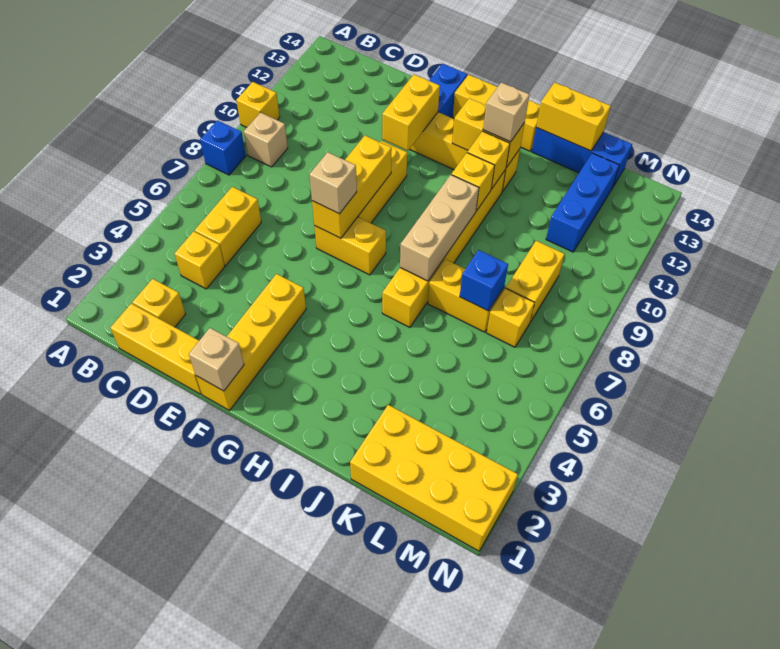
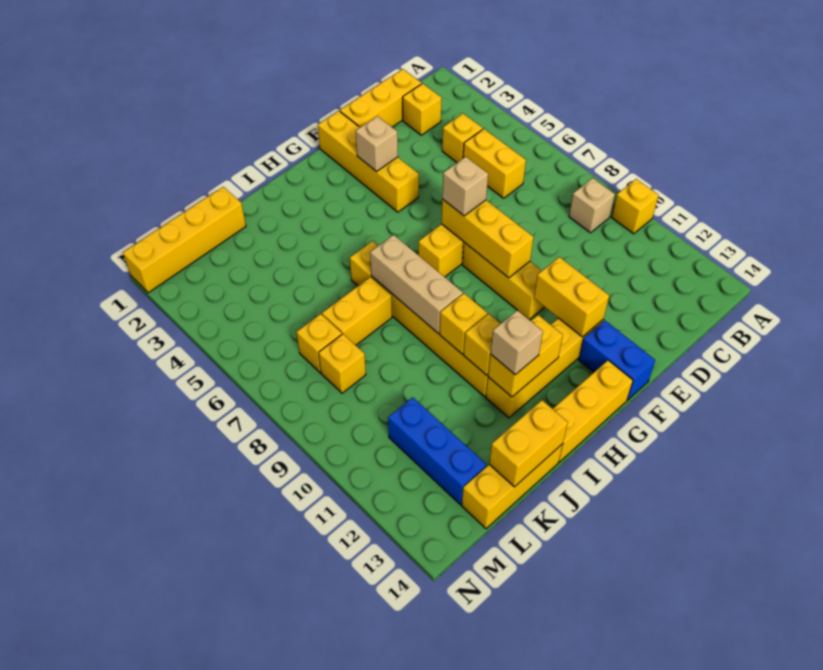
blue brick A8 level 1 -> none
tan brick F1 level 2 -> tan brick F3 level 2
blue brick J14:L14 level 1 -> yellow brick J14:L14 level 1
yellow brick K1:N2 level 1 -> yellow brick K1:N1 level 1
blue brick K7 level 2 -> none
yellow brick L8:L9 level 1 -> yellow brick L8 level 1

